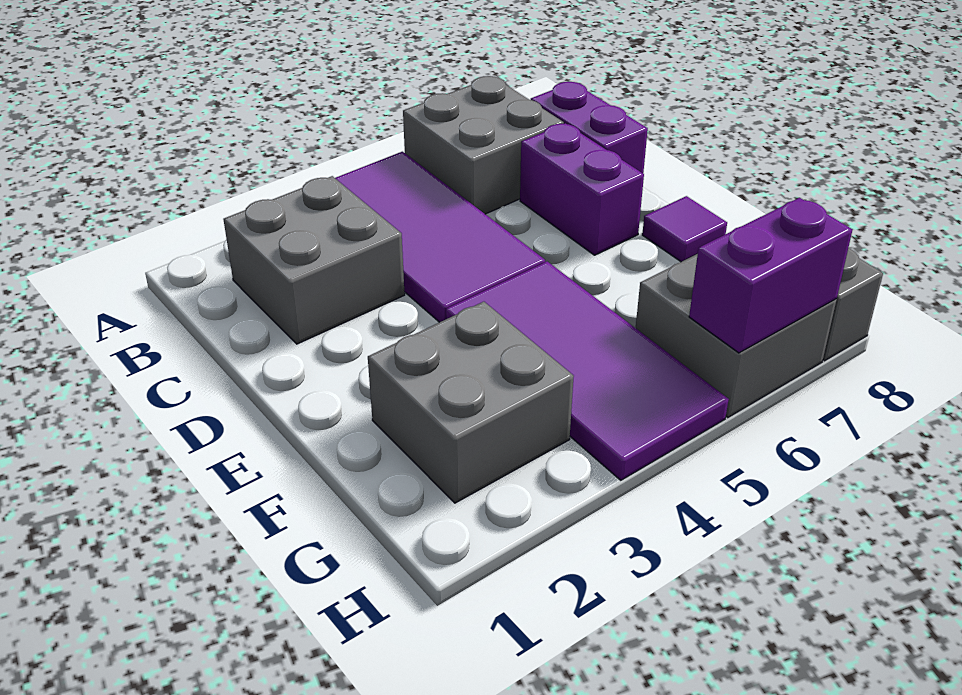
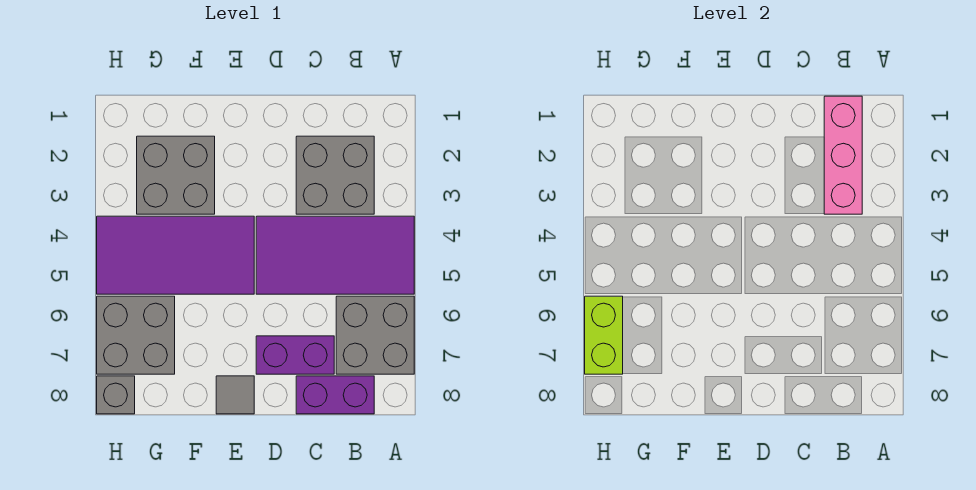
none -> pink brick B1:B3 level 2
purple tile E8 level 1 -> grey tile E8 level 1
purple brick H6:H7 level 2 -> lime brick H6:H7 level 2

